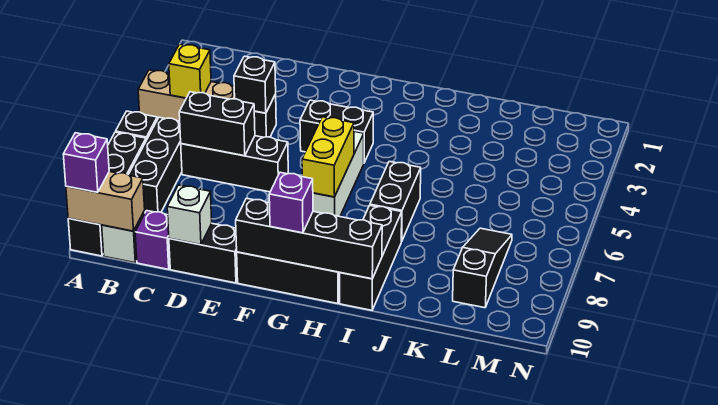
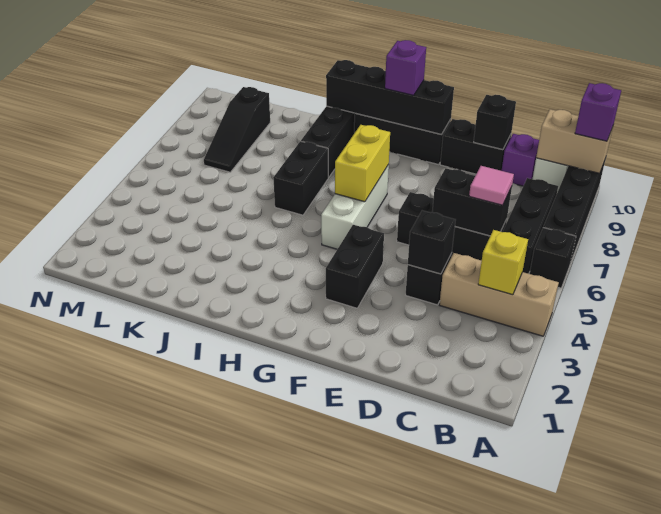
none -> pink tile C6 level 3
white brick D10 level 2 -> black brick D10 level 2
black brick F4:G4 level 1 -> black brick F3:F4 level 1

